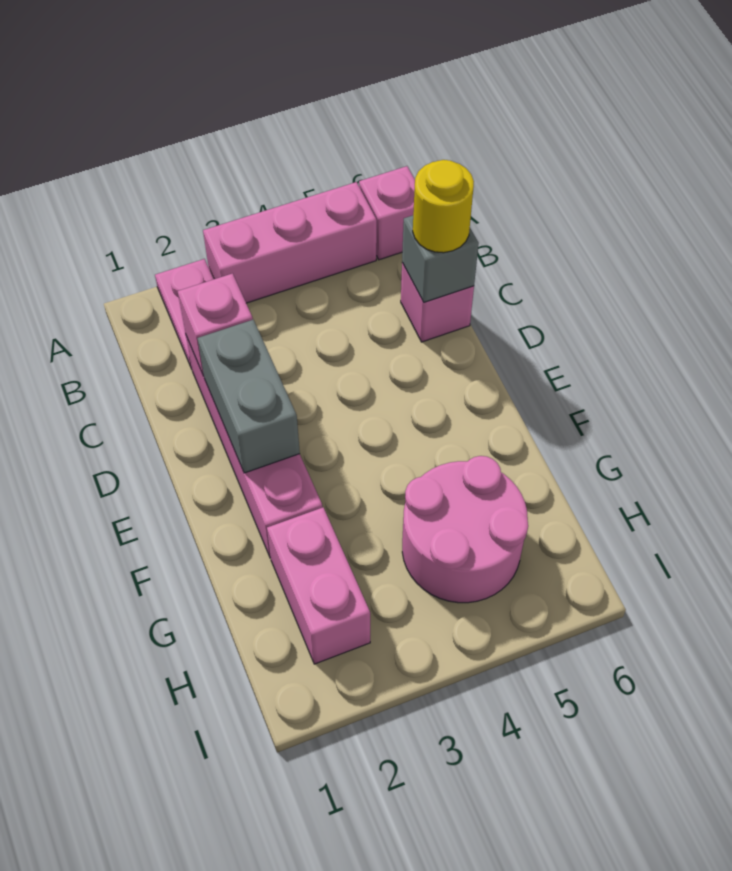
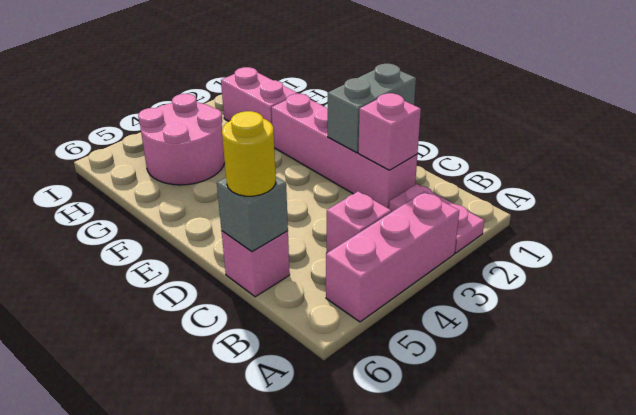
pink brick A6 level 1 -> pink brick B4 level 1
grey brick D2:E2 level 2 -> grey brick D1:D2 level 2

